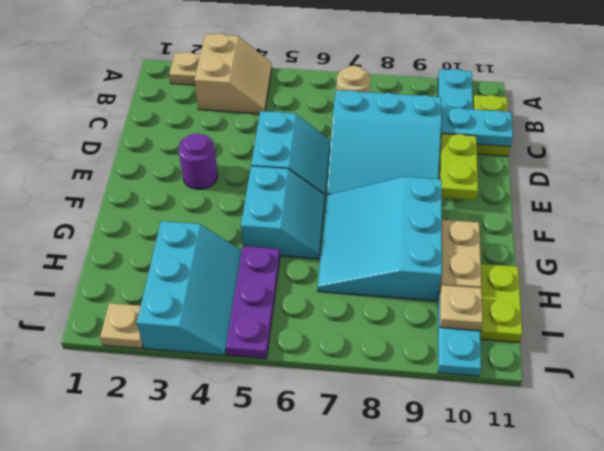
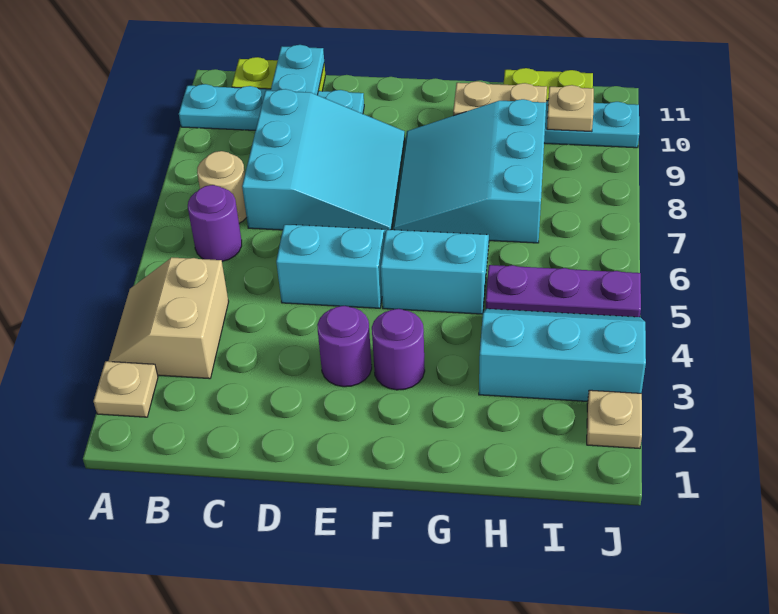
tan slope A3:B4 level 1 top 3 -> tan slope A3:B4 level 1 top B
none -> purple round brick B6 level 1
lime plate D10:E10 level 2 -> none
none -> purple round brick F3 level 1
cyan slope F7:H9 level 1 top 9 -> cyan slope F7:H9 level 1 top H

